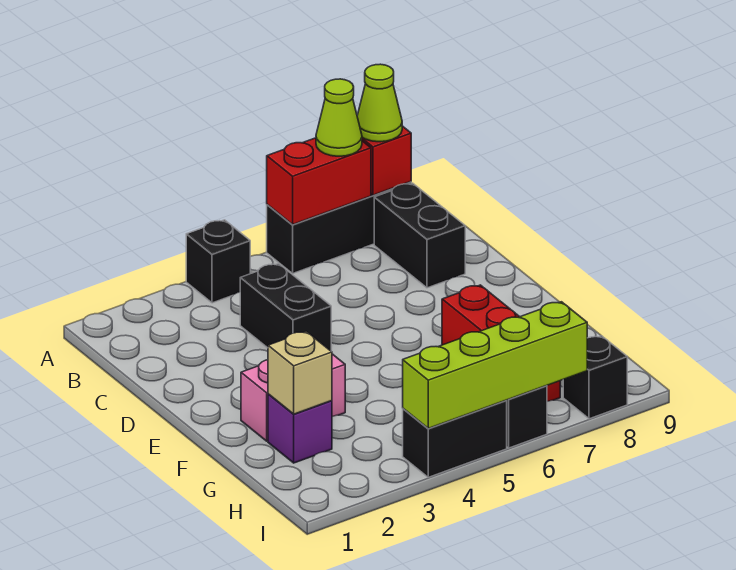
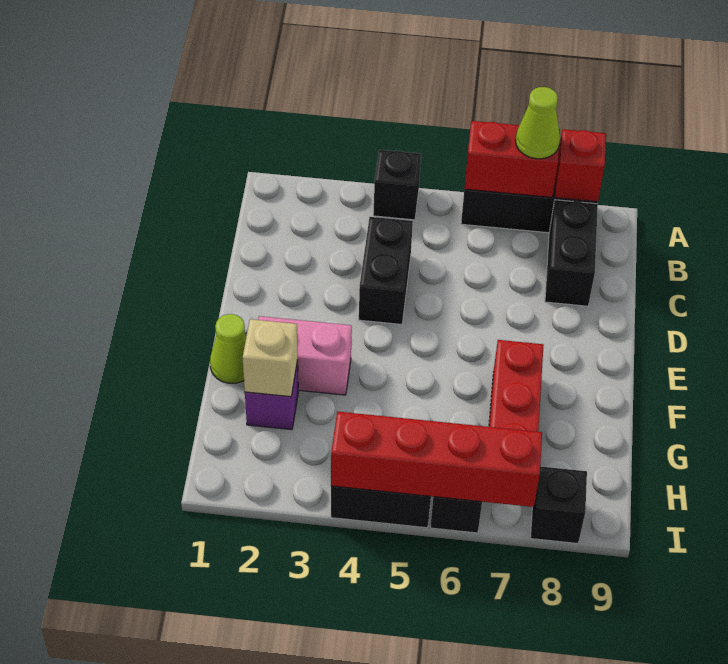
lime cone A8 level 3 -> lime cone F1 level 1
lime brick I4:I7 level 2 -> red brick I4:I7 level 2

